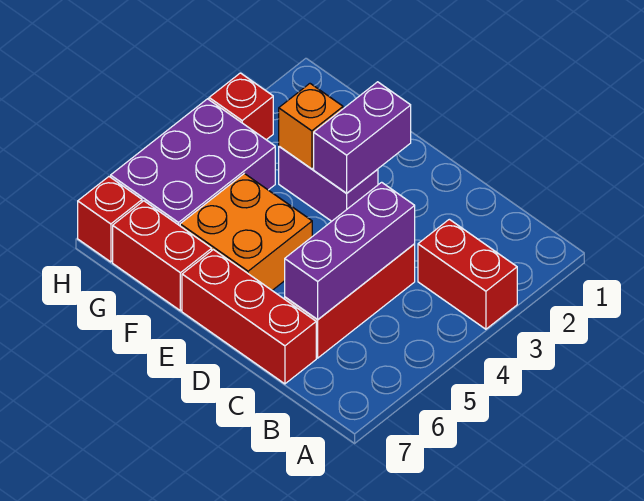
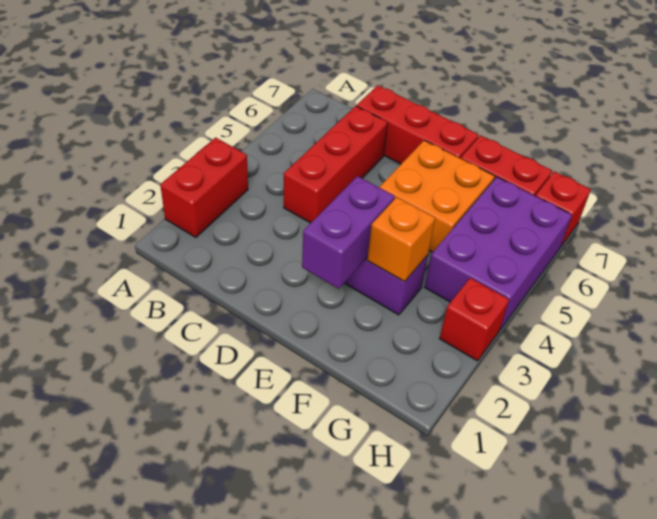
red brick A3:B3 level 1 -> red brick A2:A3 level 1
purple brick C4:C6 level 2 -> none

